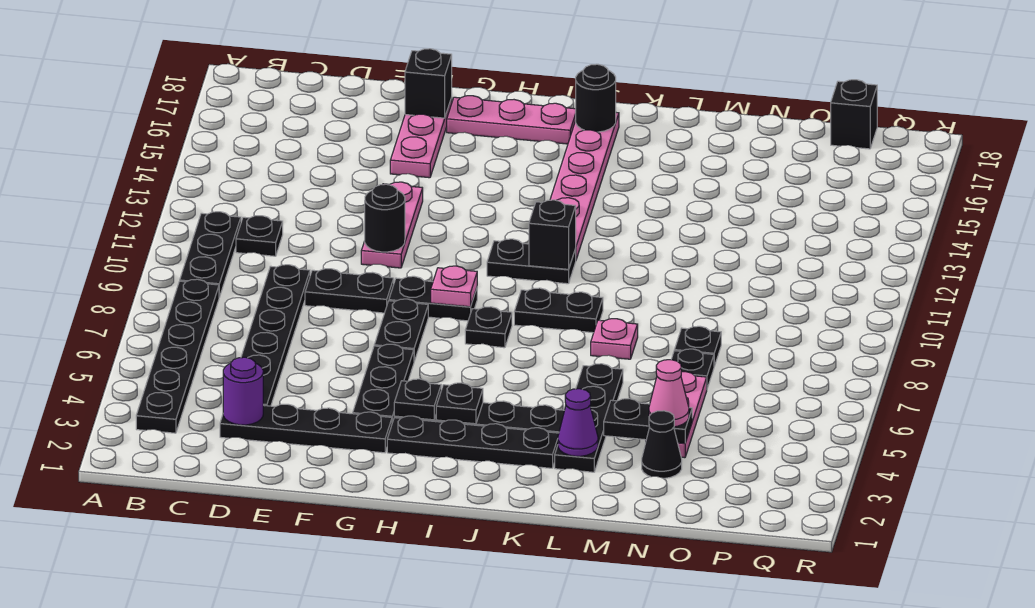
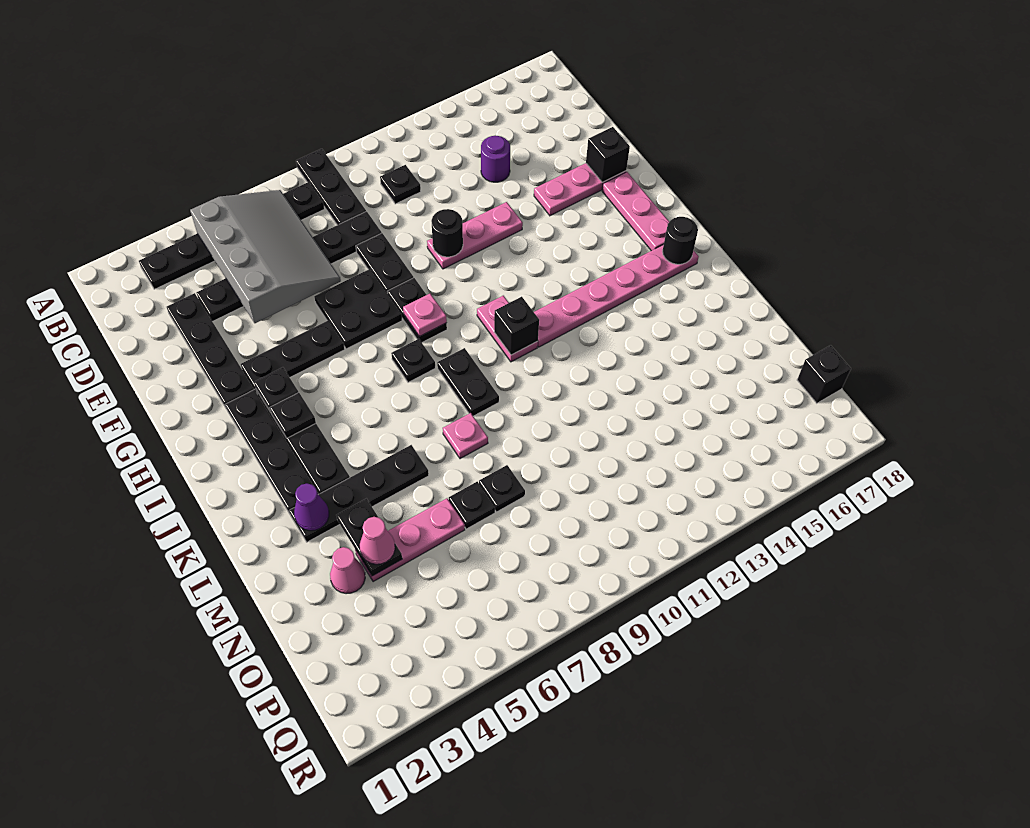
none -> grey slope B5:E7 level 2 top 5
black plate B9:B11 level 1 -> black plate A9:C9 level 1
purple round brick D3 level 2 -> purple round brick D14 level 1
black plate G7:G8 level 1 -> black plate F7:G8 level 1
black plate I11:J11 level 1 -> pink plate I11:J11 level 1
black cone N3 level 1 -> pink cone N3 level 1

